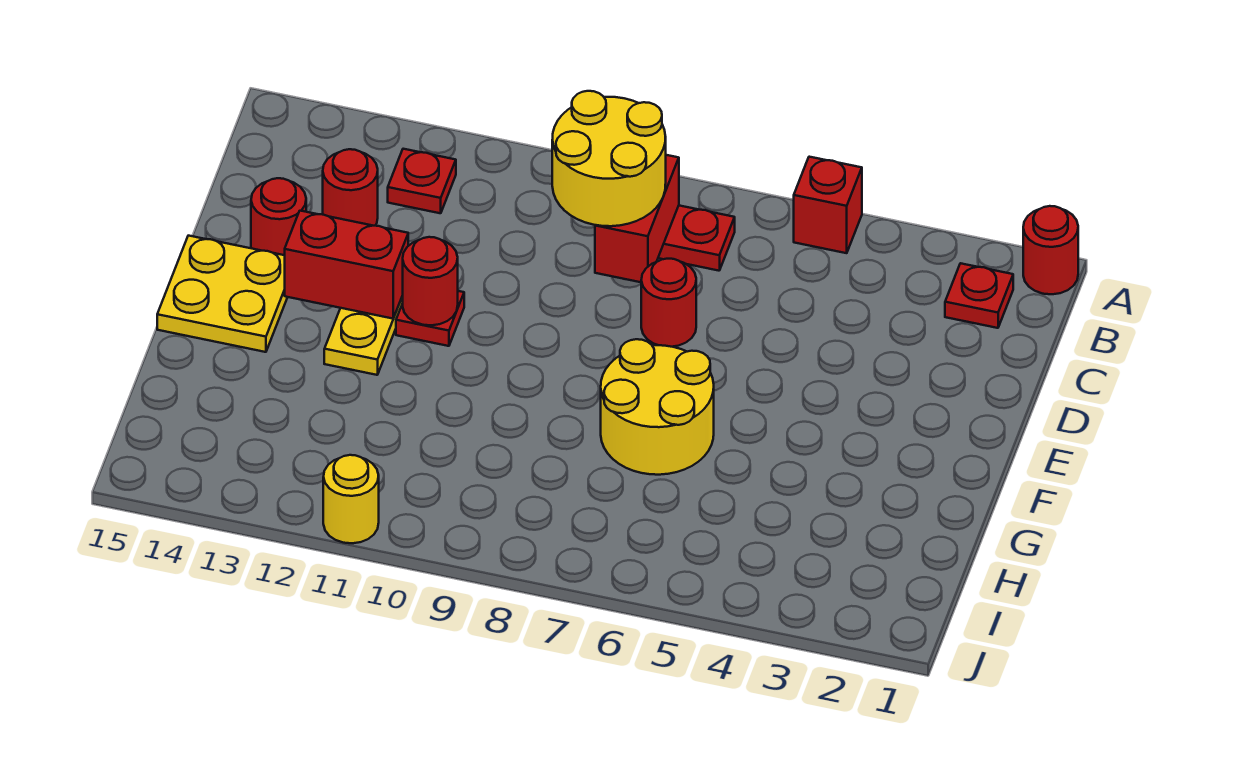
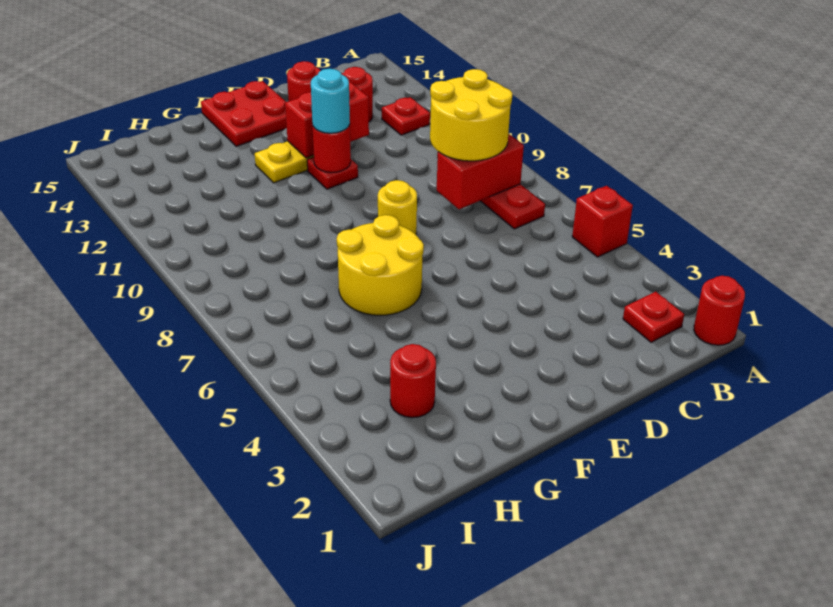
red round brick D7 level 1 -> red round brick H3 level 1
none -> cyan round brick E11 level 3
red brick E12:E13 level 2 -> red brick D12:E12 level 2
yellow plate E14:F15 level 1 -> red plate E14:F15 level 1
yellow round brick J11 level 1 -> yellow round brick E8 level 1

